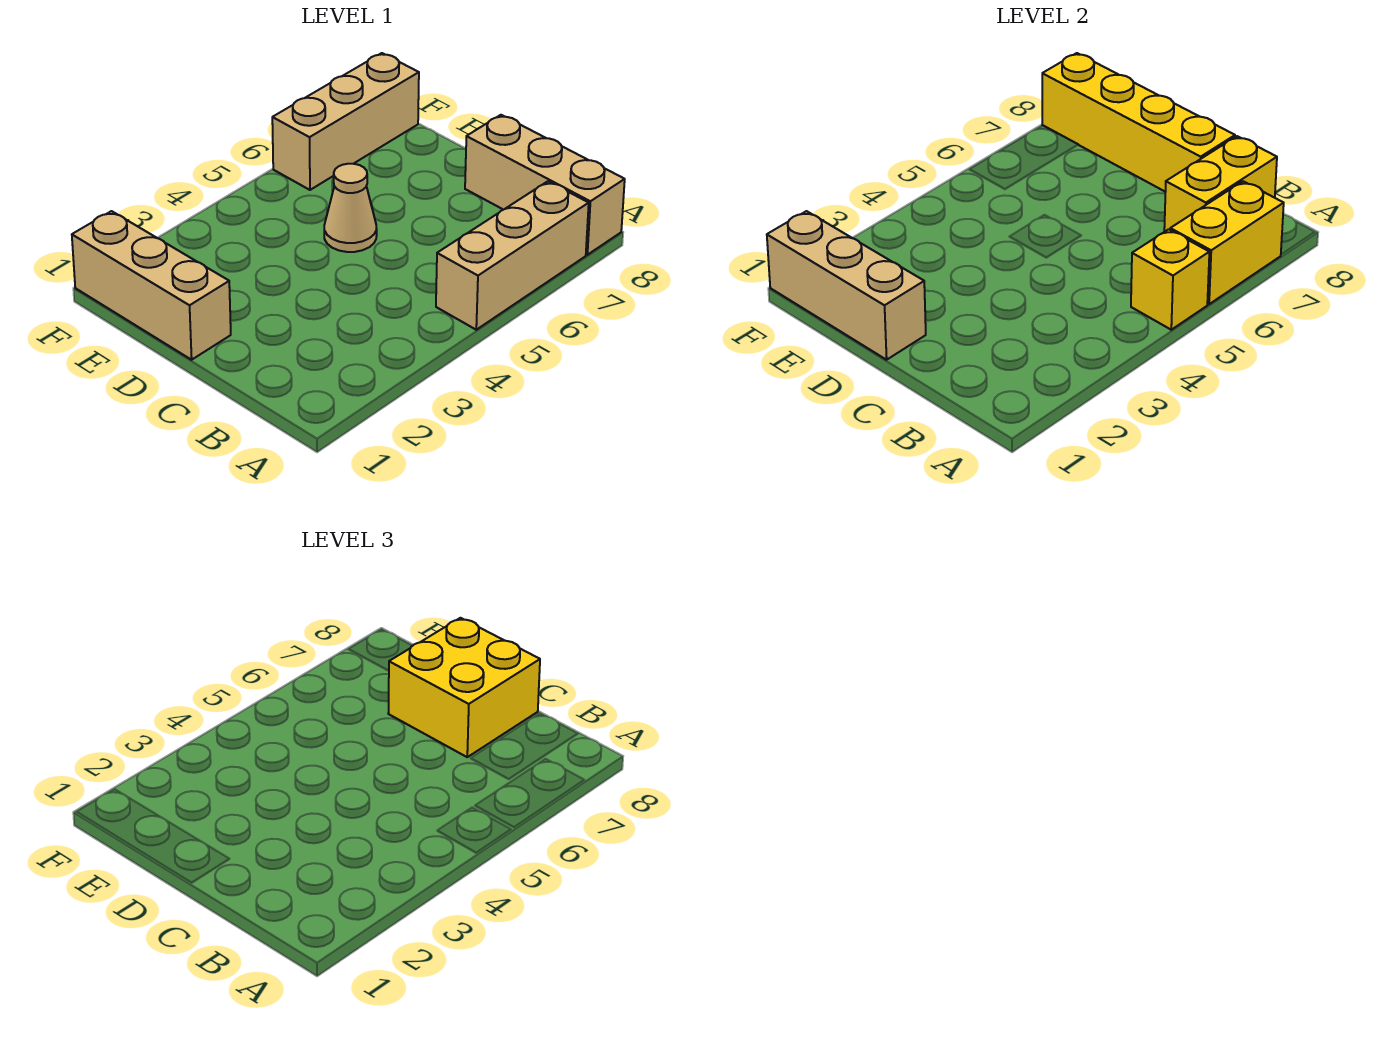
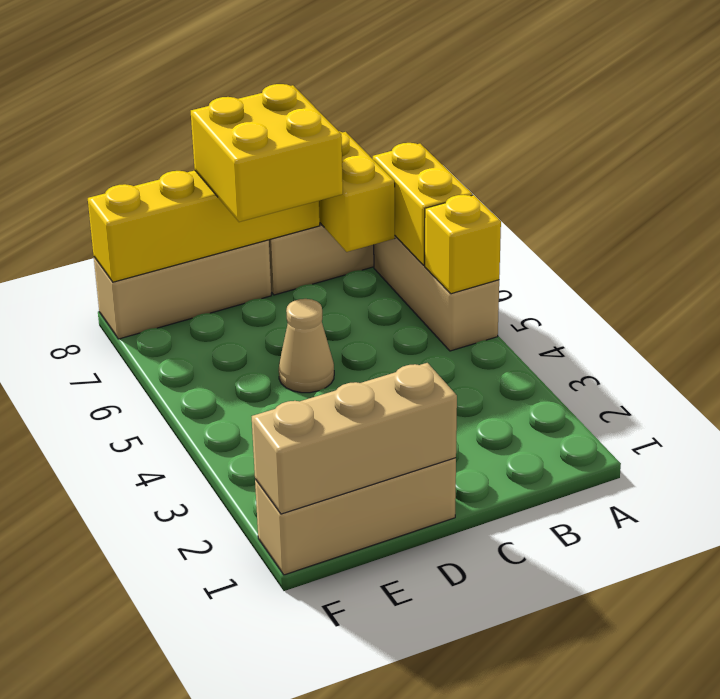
tan brick F6:F8 level 1 -> tan brick D8:F8 level 1

